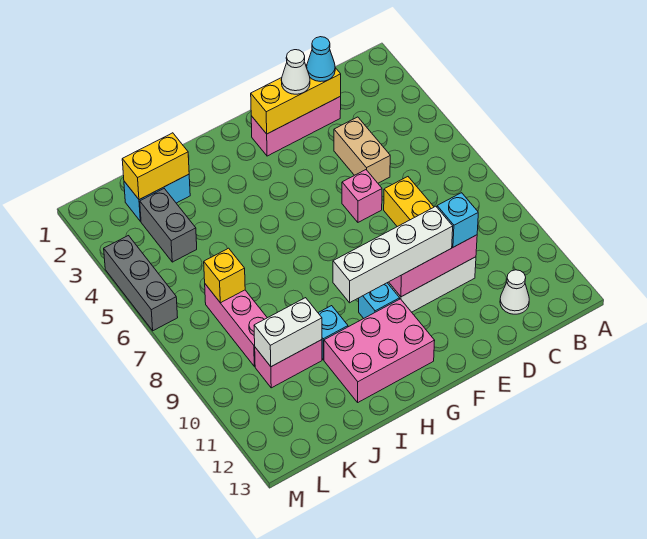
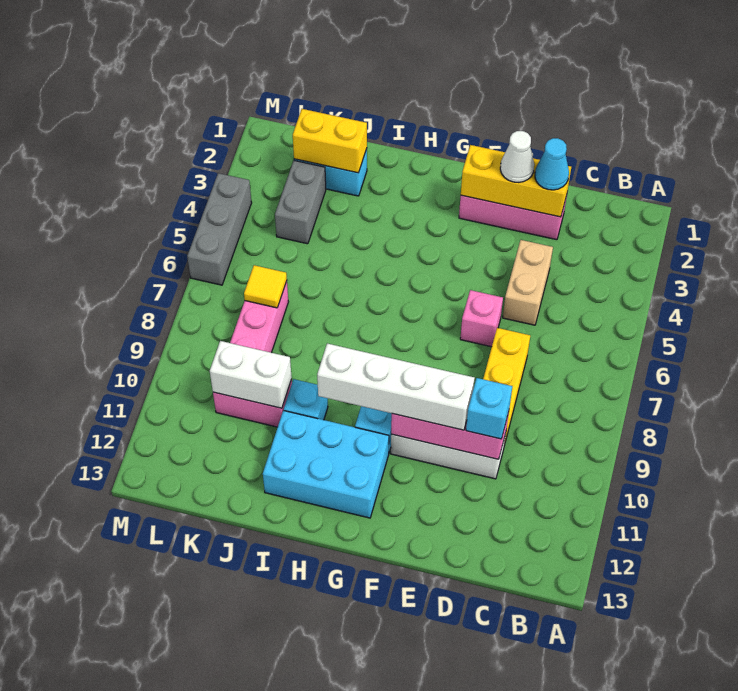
white cone C12 level 1 -> none
pink brick G11:I12 level 1 -> cyan brick G11:I12 level 1
yellow brick K7 level 2 -> yellow tile K7 level 2

